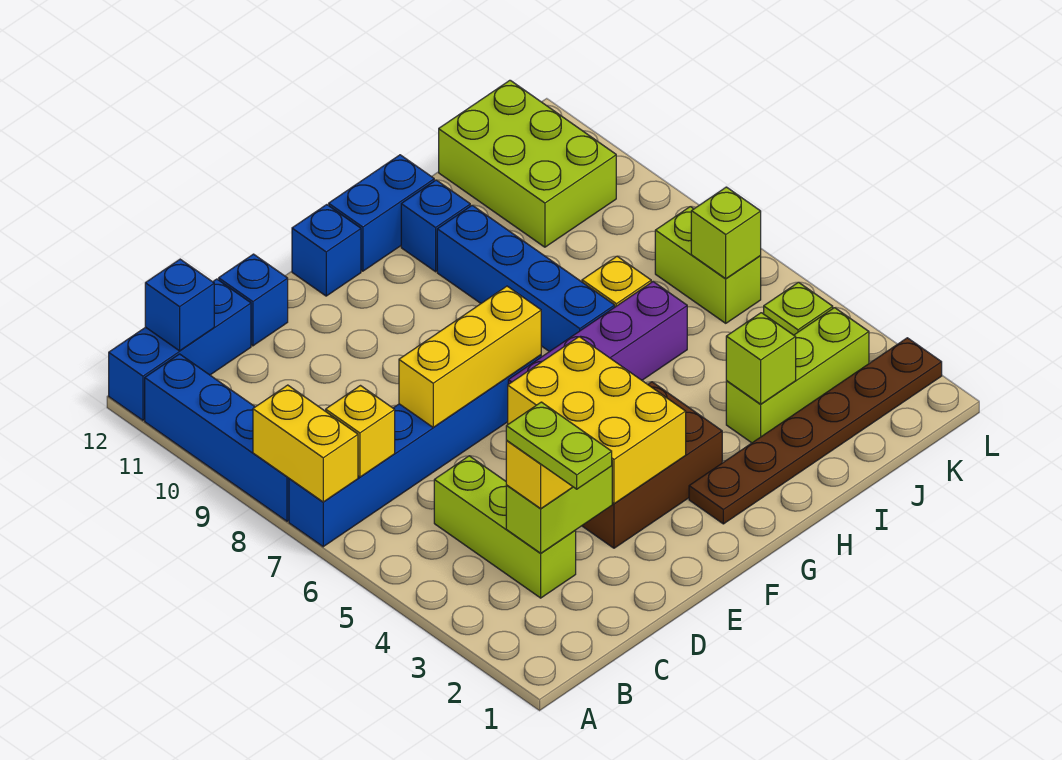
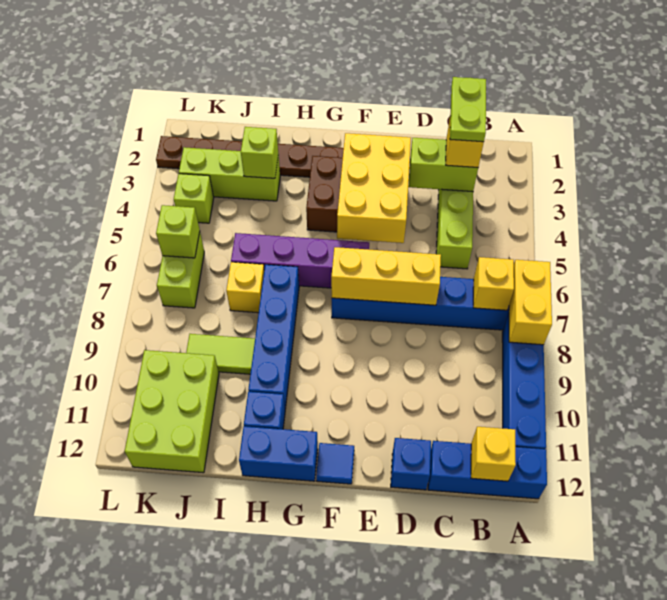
blue brick B12 level 2 -> yellow brick B12 level 2
blue brick F12 level 1 -> blue tile F12 level 1
none -> lime tile I9:J9 level 1

